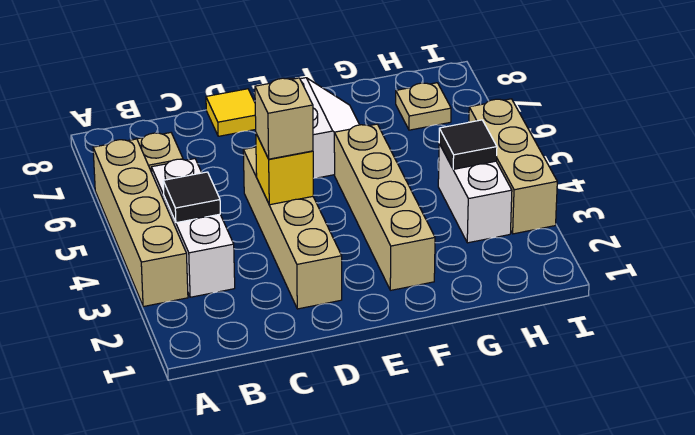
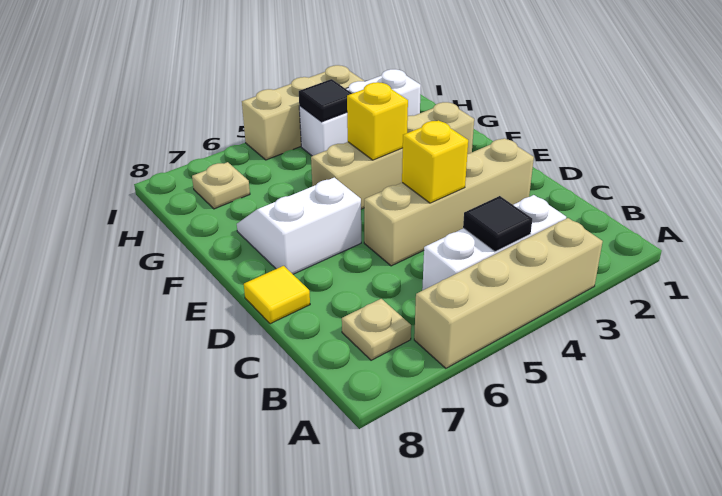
tan brick D4 level 3 -> none
none -> yellow brick F4 level 2
white brick H3:H4 level 1 -> white brick H2:H4 level 1

